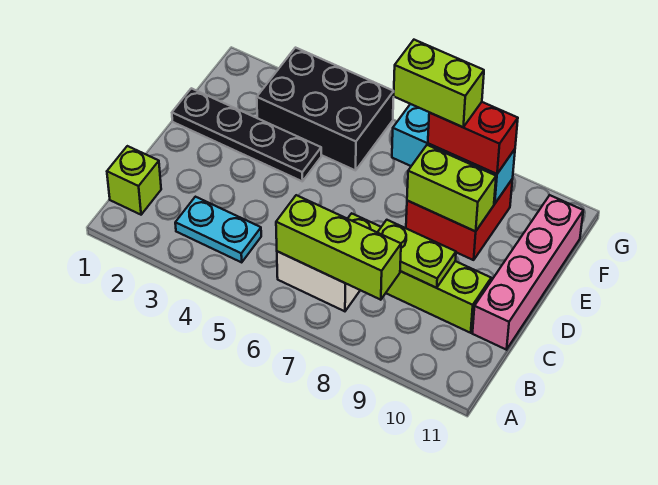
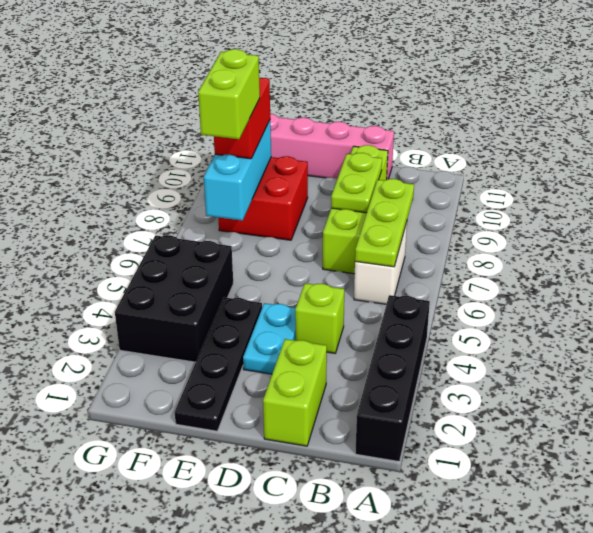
none -> black brick A1:A4 level 1
lime brick B1 level 1 -> lime brick C4 level 1
cyan plate B3:B4 level 1 -> cyan plate D3:D4 level 1
lime brick B6:B8 level 2 -> lime plate B6:B8 level 2
lime brick E8:E9 level 2 -> lime brick C1:C2 level 1

